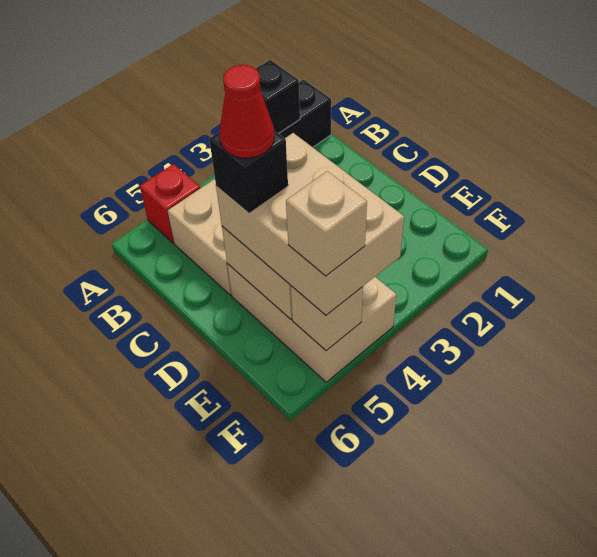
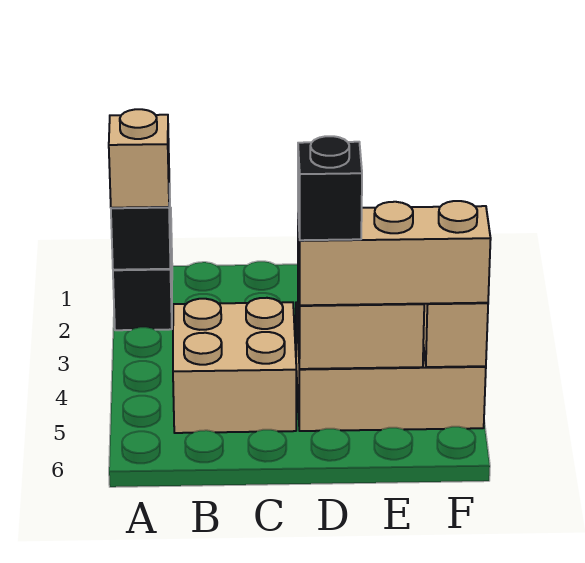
red brick A5 level 1 -> none
tan brick D4:F5 level 3 -> tan brick D5:F5 level 3
red cone D5 level 5 -> none
tan brick F5 level 4 -> tan brick A2 level 3

